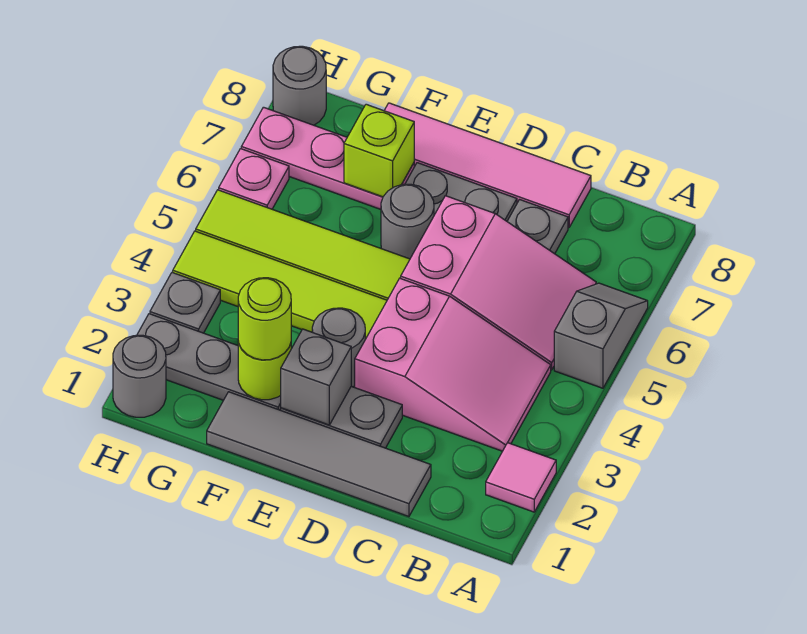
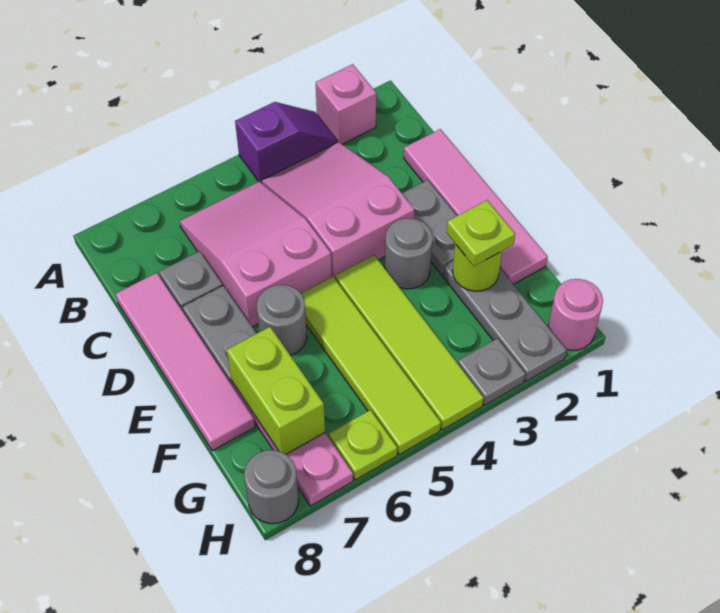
pink tile A2 level 1 -> pink brick A2 level 1
none -> purple slope A3:A4 level 1 top 4
grey slope A5:A6 level 1 top 5 -> none
grey tile C1:F1 level 1 -> pink tile C1:F1 level 1
grey brick E2 level 2 -> none
lime round brick F2 level 3 -> lime plate F2 level 3
lime brick F7 level 2 -> lime brick F7:G7 level 2
grey round brick H1 level 1 -> pink round brick H1 level 1
pink plate H6 level 1 -> lime plate H6 level 1

